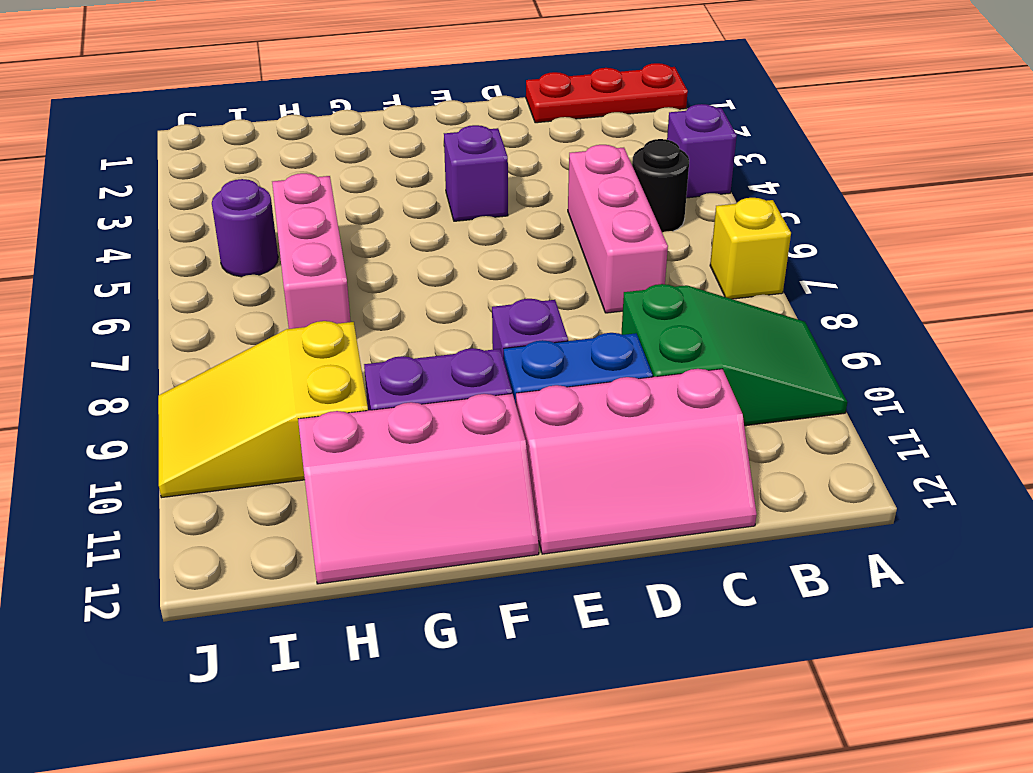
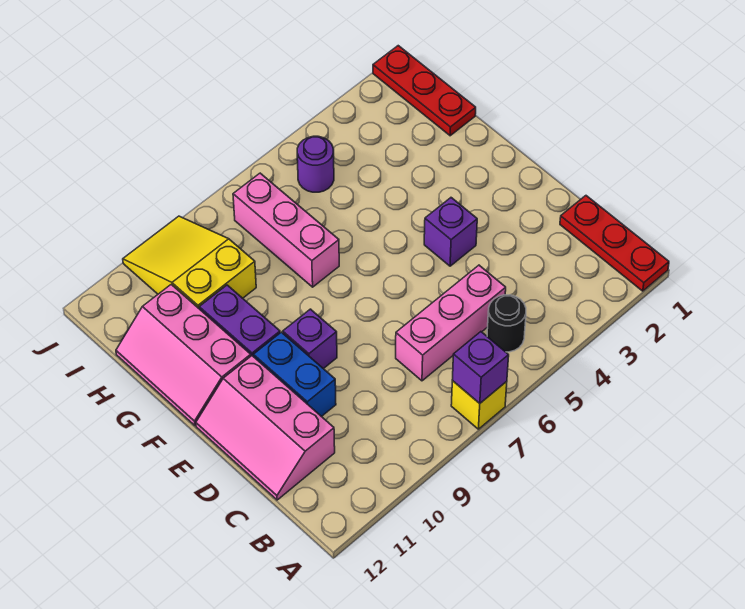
purple brick A4 level 1 -> purple brick A7 level 2
green slope A9:C10 level 1 top C -> none
none -> red plate H1:J1 level 1
pink brick H5:H7 level 1 -> pink brick G7:I7 level 1

